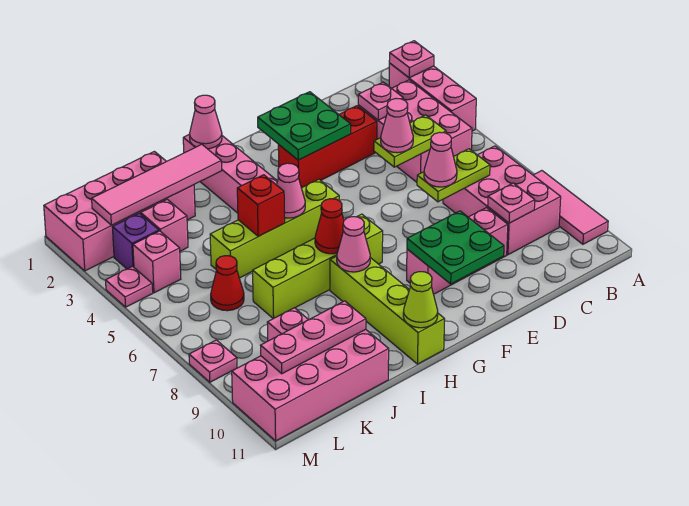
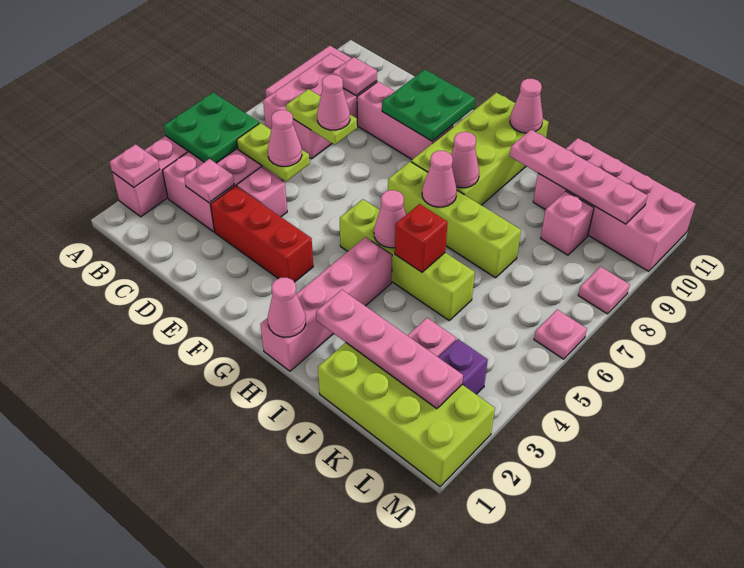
green plate E2:F3 level 2 -> green plate A4:B5 level 2
red cone H7 level 2 -> pink cone H7 level 2
lime brick H8:H11 level 1 -> lime brick G8:H11 level 1
lime cone H11 level 2 -> pink cone H11 level 2
pink tile I2:L2 level 2 -> pink plate I2:L2 level 2
pink brick J1:M2 level 1 -> lime brick J1:M2 level 1
pink plate J10:L10 level 2 -> pink plate I10:L10 level 2
red cone K6 level 1 -> none
pink brick L4 level 1 -> pink brick D4 level 1
pink plate M4 level 1 -> pink plate M6 level 1

